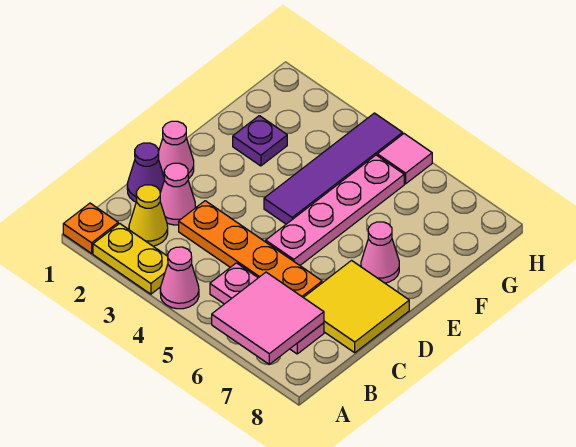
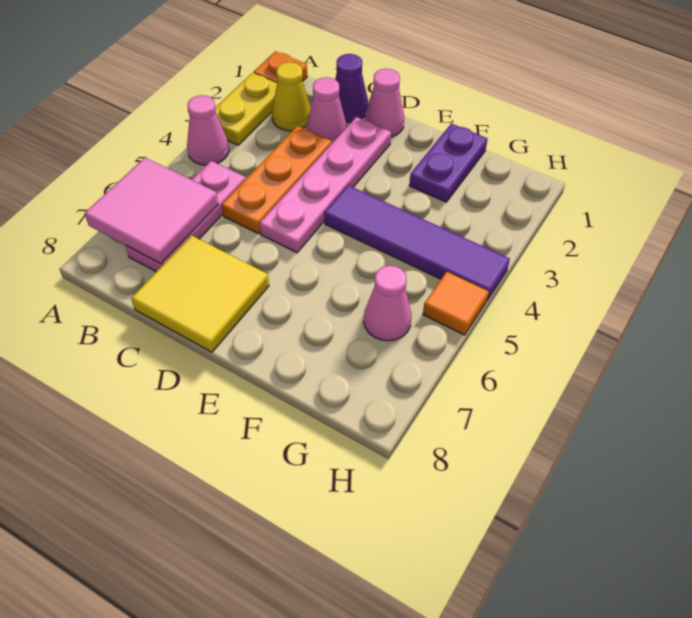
orange plate C3:C6 level 1 -> orange plate C3:C5 level 1
pink plate D5:G5 level 1 -> pink plate D2:D5 level 1
pink cone E7 level 1 -> pink cone G6 level 1
purple plate F2 level 1 -> purple plate F1:F2 level 1
pink tile H5 level 1 -> orange tile H5 level 1

